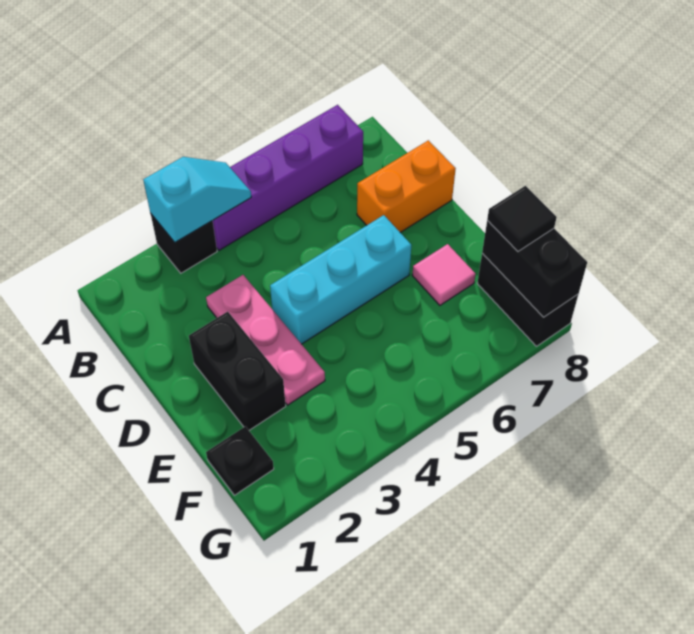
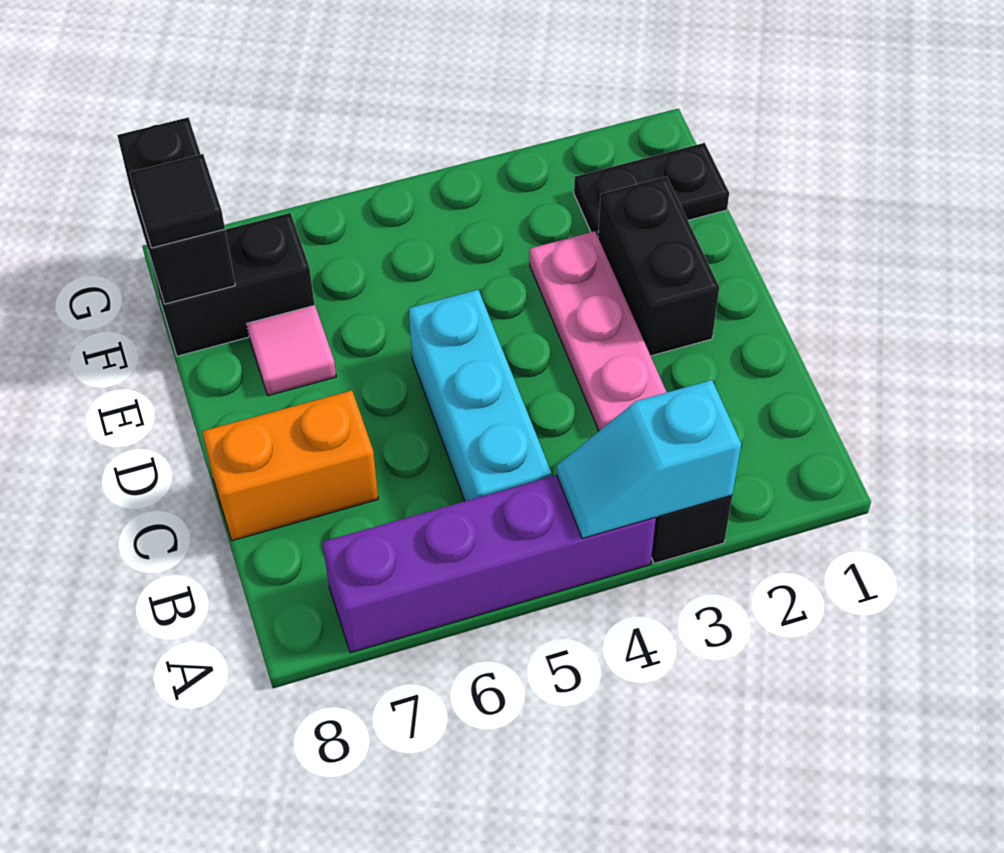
cyan brick D4:D6 level 1 -> cyan brick B5:D5 level 1
black plate F1 level 1 -> black plate F1:F2 level 1
black brick F8:G8 level 1 -> black brick F7:F8 level 1

